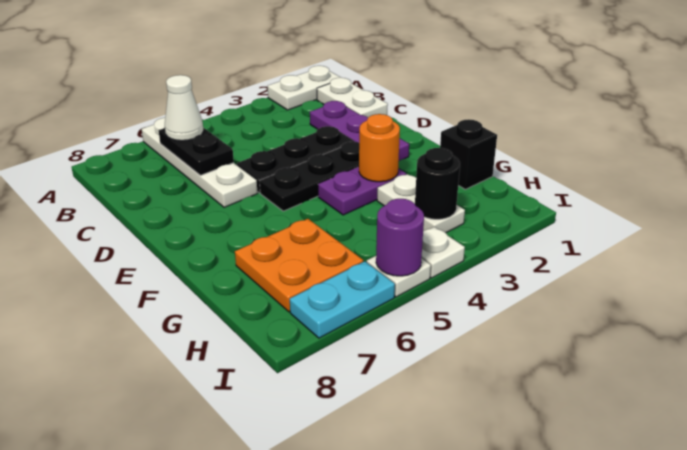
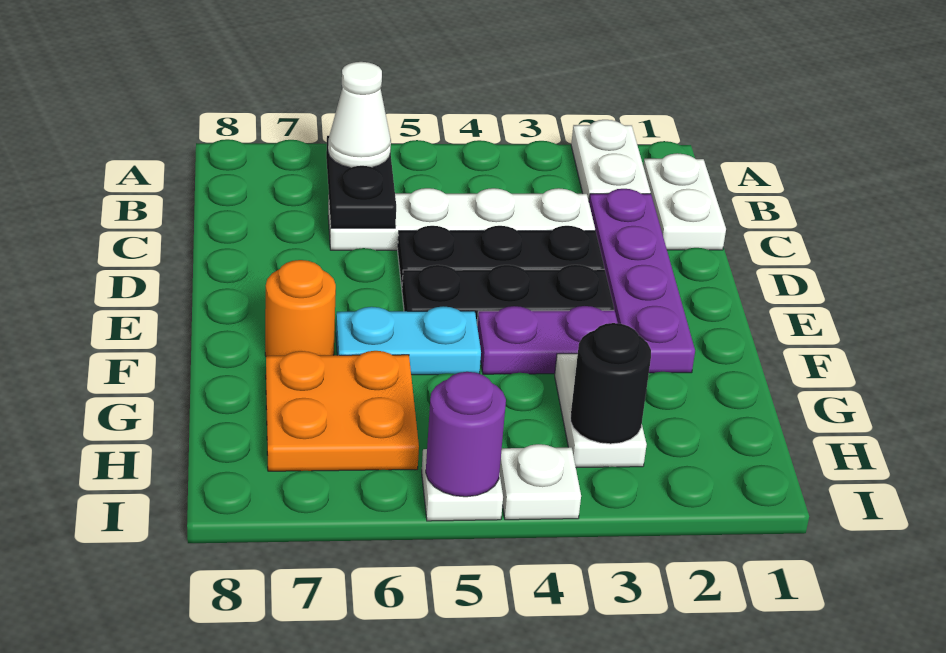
white plate A1:A2 level 1 -> white plate A2:B2 level 1
white plate A6:D6 level 1 -> white plate C3:C6 level 1
purple plate C2:E2 level 1 -> purple plate C2:F2 level 1
orange round brick F3 level 2 -> orange round brick F7 level 1
black brick G1 level 1 -> none
cyan plate I6:I7 level 1 -> cyan plate F5:F6 level 1

